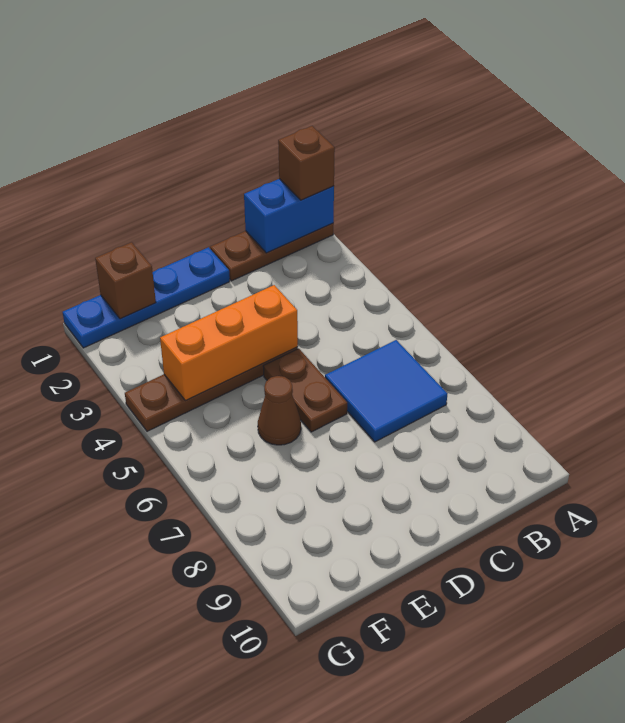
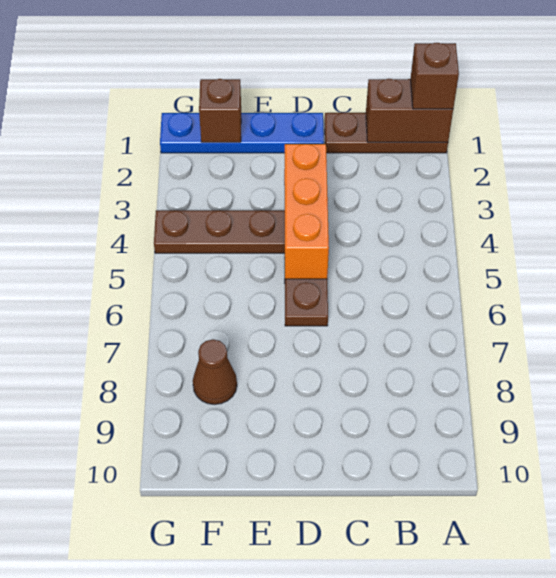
blue brick A1:B1 level 2 -> brown brick A1:B1 level 2
blue tile B6:C7 level 1 -> none
orange brick D4:F4 level 2 -> orange brick D3:D5 level 2
brown cone E6 level 1 -> brown cone F8 level 1

